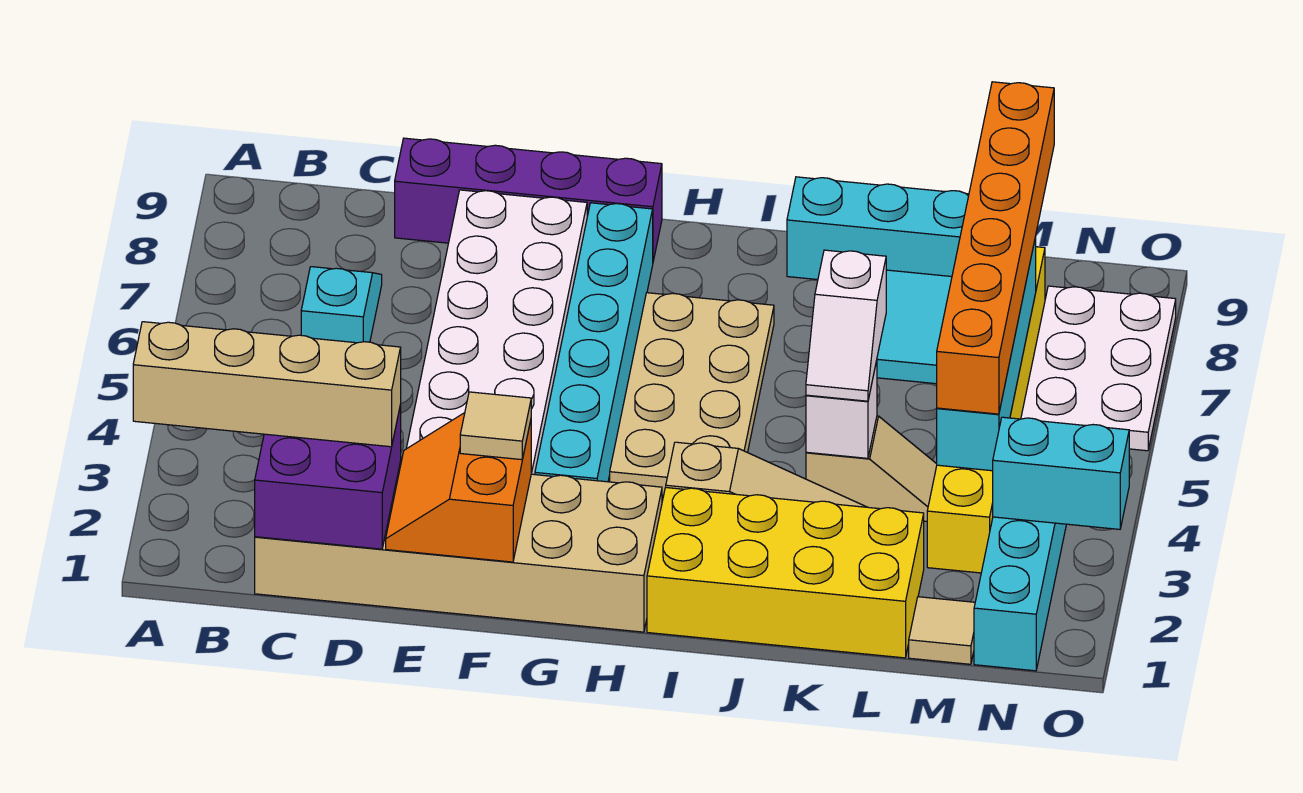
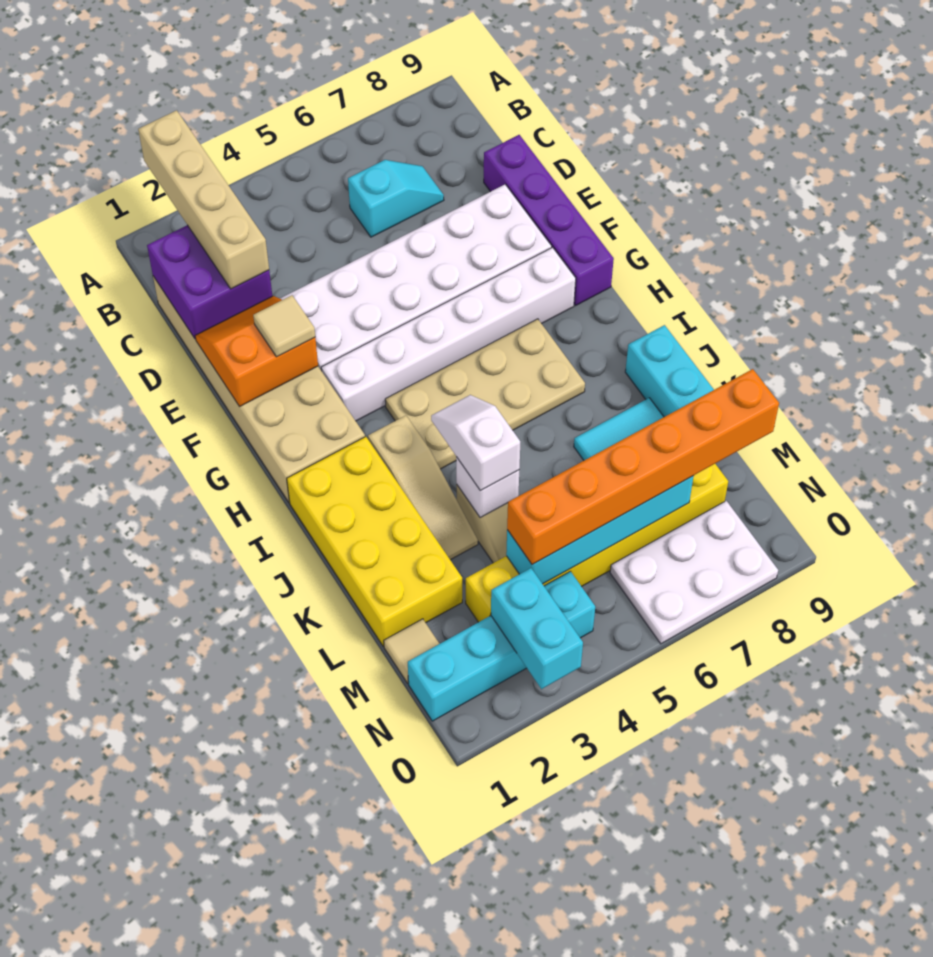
cyan brick G3:G8 level 1 -> white brick G3:G8 level 1
white slope K4:K5 level 3 top 5 -> white slope J4:K4 level 3 top K

